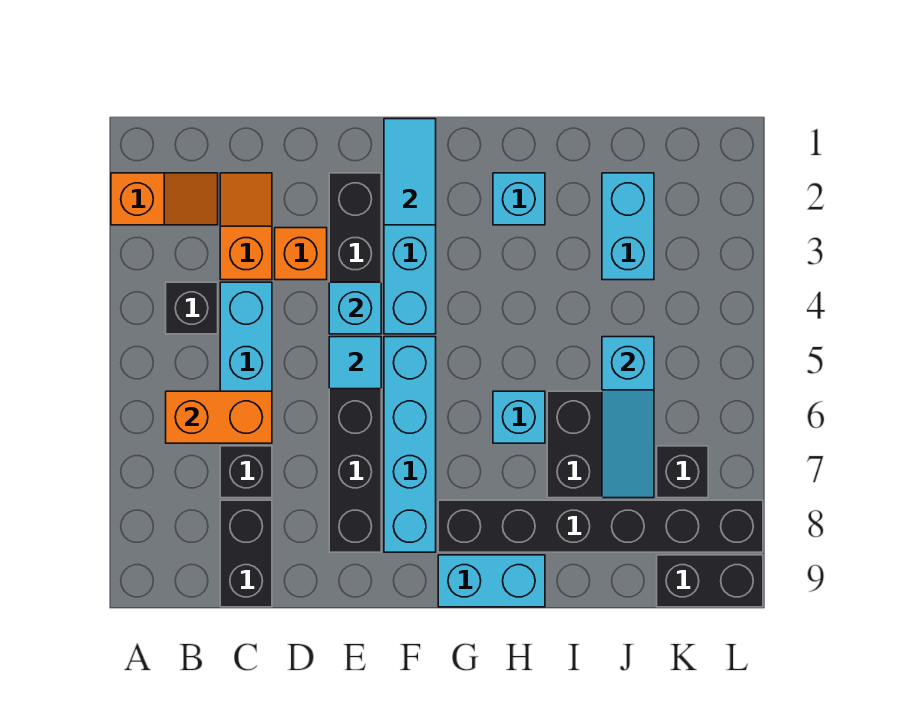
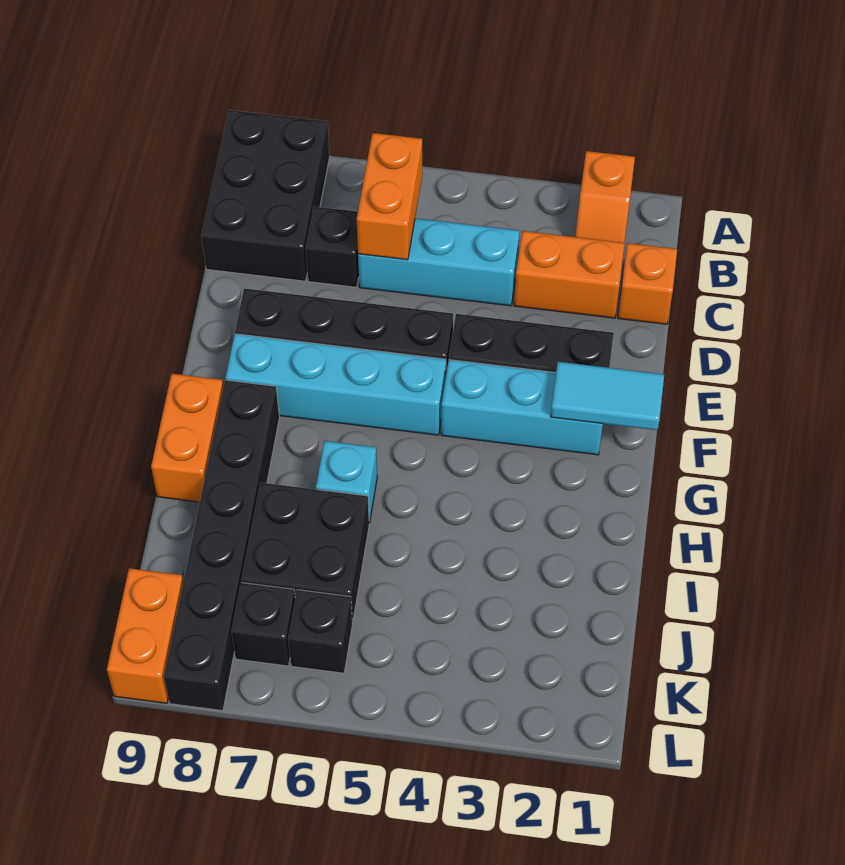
black brick B4 level 1 -> black brick K6 level 1
orange slope C2:C3 level 1 top 3 -> orange brick C2:C3 level 1
black brick C8:C9 level 1 -> black brick A8:C9 level 1
orange brick D3 level 1 -> orange brick C1 level 1
cyan brick E4 level 2 -> none
cyan tile E5 level 2 -> none
cyan brick G9:H9 level 1 -> orange brick G9:H9 level 1
cyan brick H2 level 1 -> none
cyan brick J2:J3 level 1 -> none
cyan slope J5:J7 level 2 top 5 -> none
black brick K9:L9 level 1 -> orange brick K9:L9 level 1

